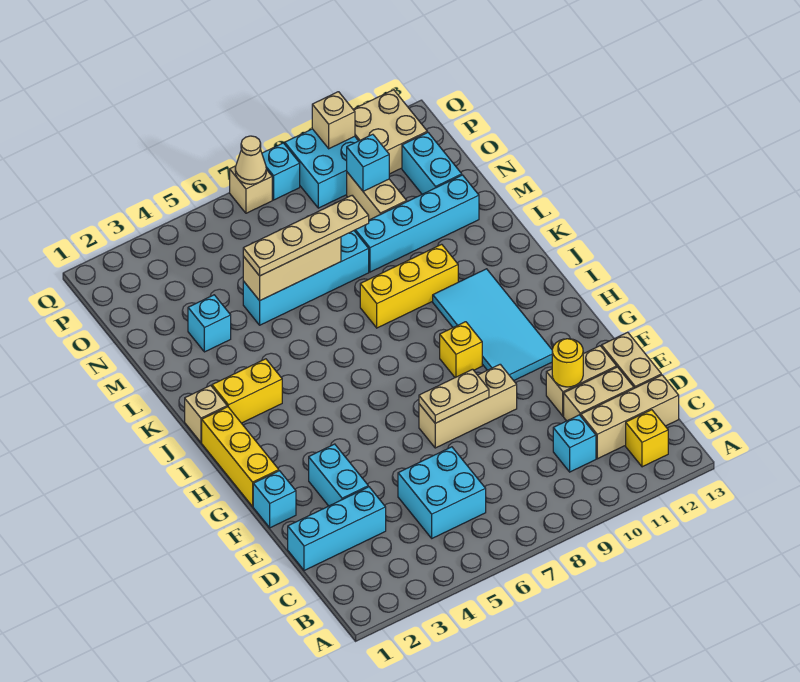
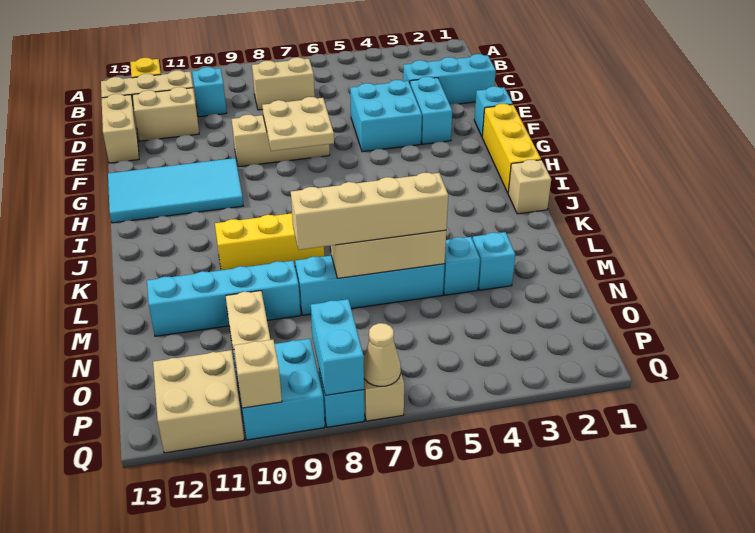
cyan brick C5:D6 level 1 -> cyan brick E4:F5 level 1
tan brick E11:E12 level 1 -> tan brick C7:C8 level 1
yellow round brick E11 level 2 -> none
tan plate F7:F8 level 2 -> tan plate F7:G8 level 2
cyan tile G10:J11 level 1 -> cyan tile G10:H13 level 1
yellow brick H9 level 1 -> none
yellow brick J2:J3 level 1 -> none
tan plate M5:M8 level 3 -> tan brick M5:M8 level 3
cyan brick N12:O12 level 1 -> cyan brick P8:Q8 level 2
cyan brick O10 level 2 -> cyan brick M4 level 1

